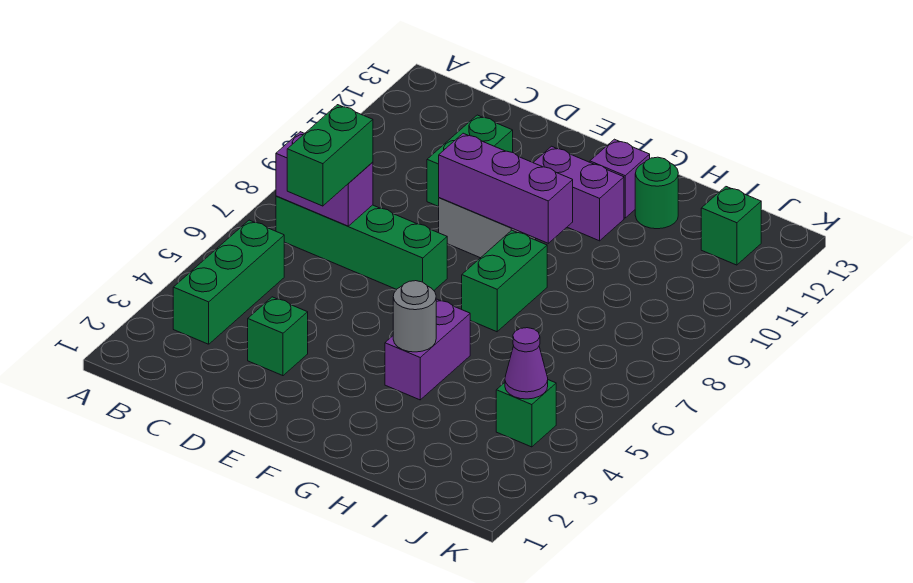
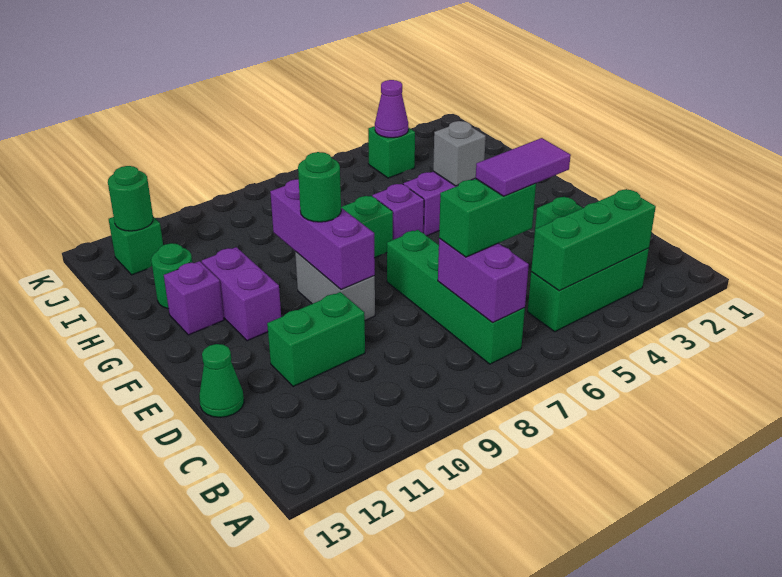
none -> green brick B3:B5 level 2
none -> purple tile C5:C6 level 4
none -> green cone D13 level 1
none -> green round brick F9 level 3
grey round brick G4 level 2 -> grey brick G4 level 2
none -> purple brick G6 level 1
none -> green round brick J12 level 2

